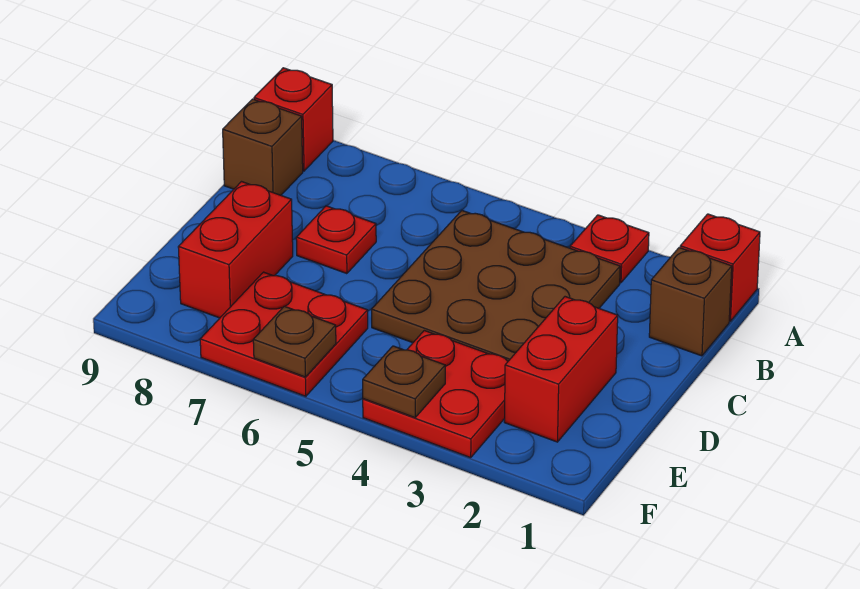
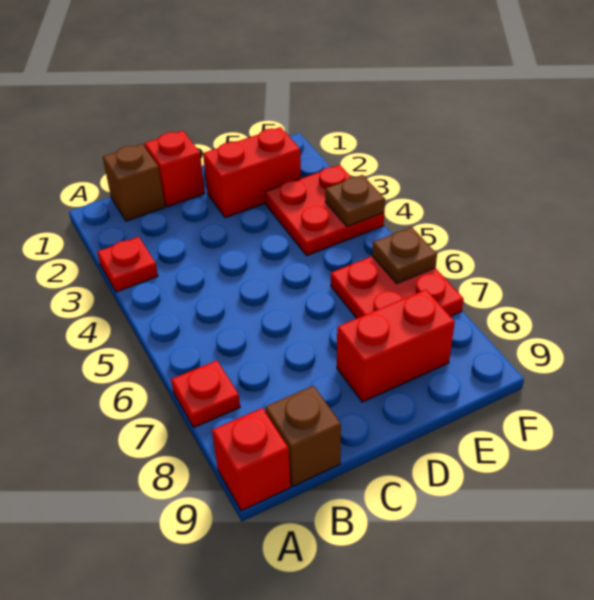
red brick A1 level 1 -> red brick C1 level 1
brown plate B3:D5 level 1 -> none
red plate C7 level 1 -> red plate A7 level 1

